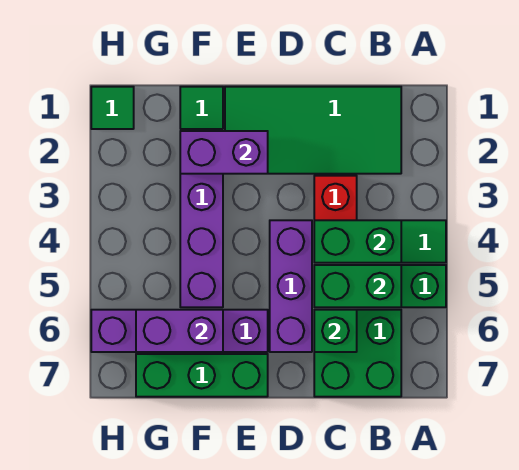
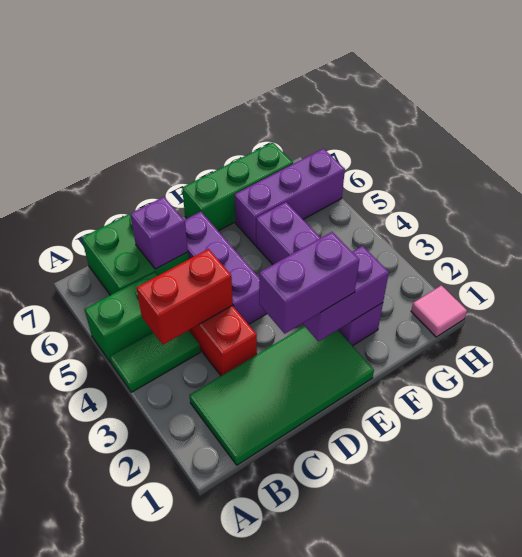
green brick B4:C4 level 2 -> red brick B4:C4 level 2
green brick B5:C5 level 2 -> none
green brick C6 level 2 -> purple brick C6 level 2
purple brick E6:H6 level 1 -> purple brick F6:H6 level 1
green tile F1 level 1 -> none
purple brick F6:G6 level 2 -> purple brick D2:E2 level 3
green tile H1 level 1 -> pink tile H1 level 1

